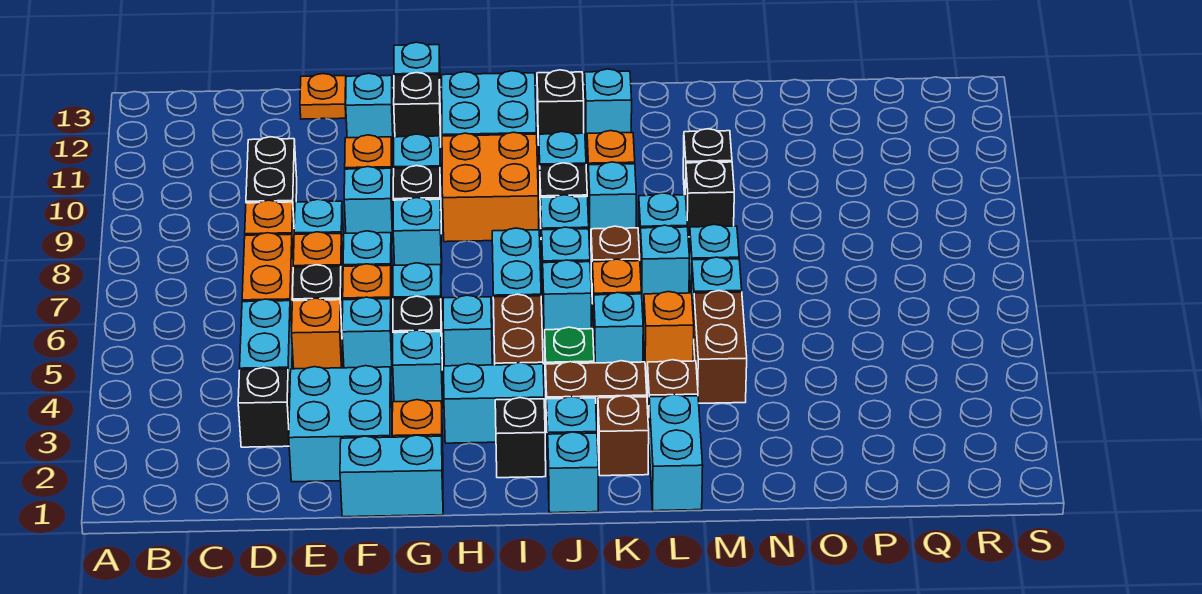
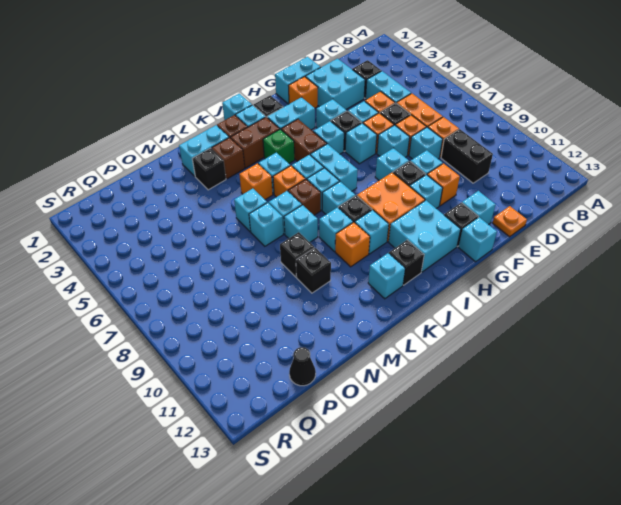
cyan brick L1:L2 level 1 -> cyan brick L2:M2 level 1
none -> black brick M3 level 1
brown brick M4:M5 level 1 -> none
none -> black cone P13 level 1

